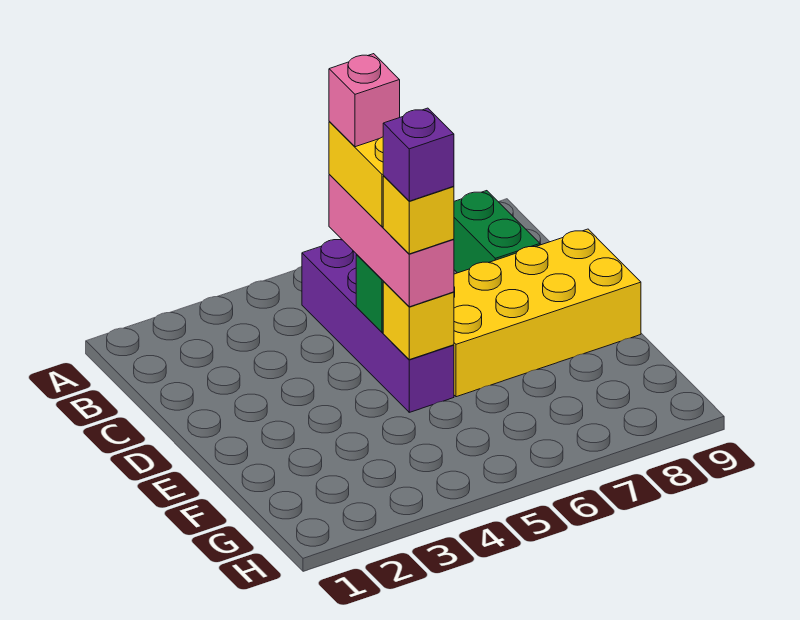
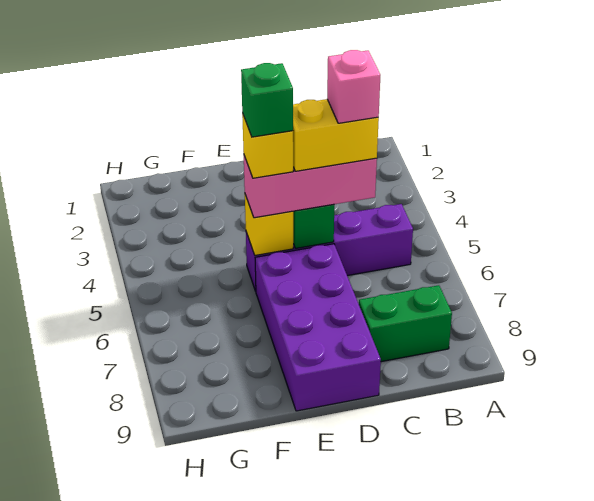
yellow brick D6:E9 level 1 -> purple brick D6:E9 level 1
purple brick E5 level 5 -> green brick E5 level 5

